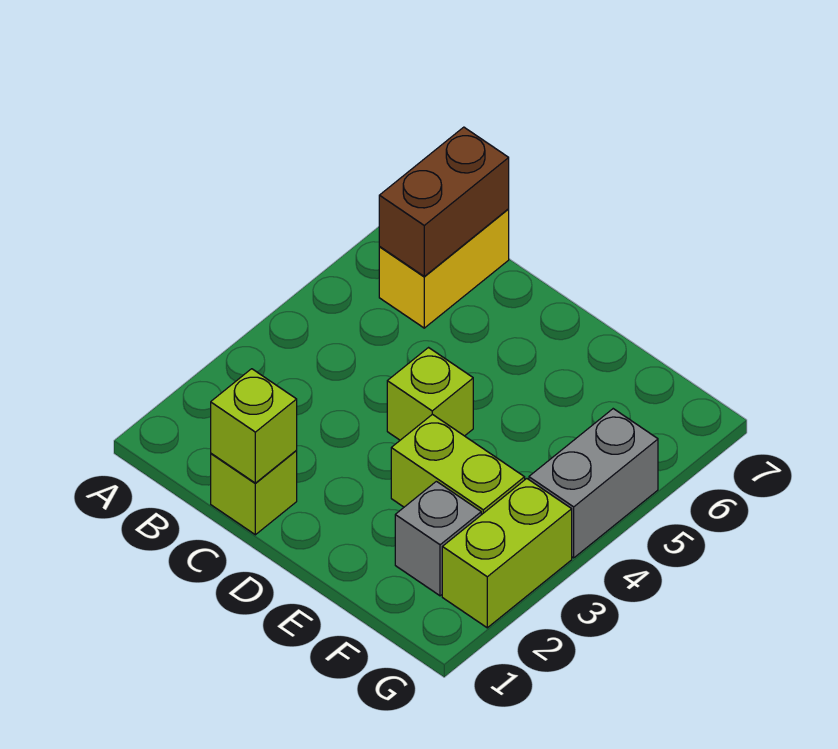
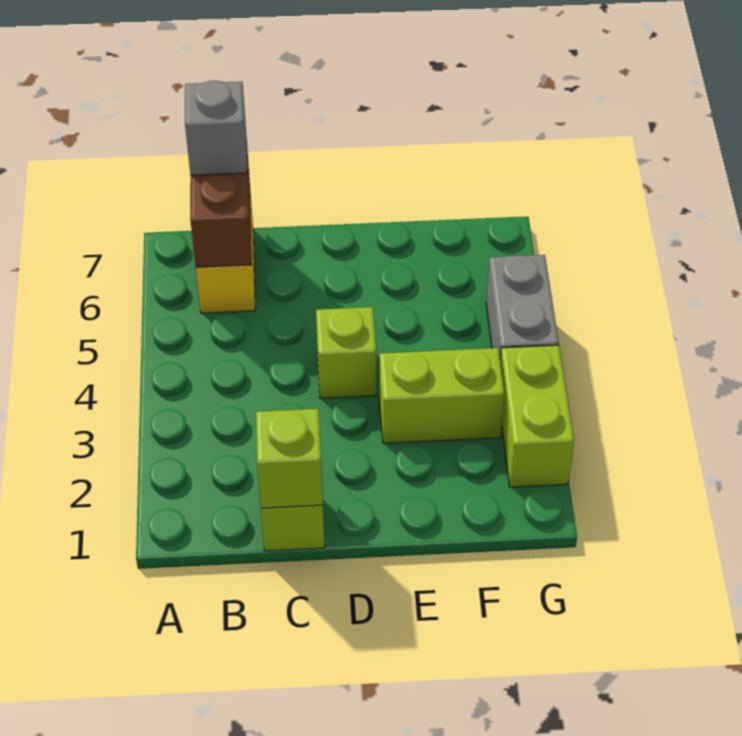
grey brick F2 level 1 -> grey brick B7 level 3

